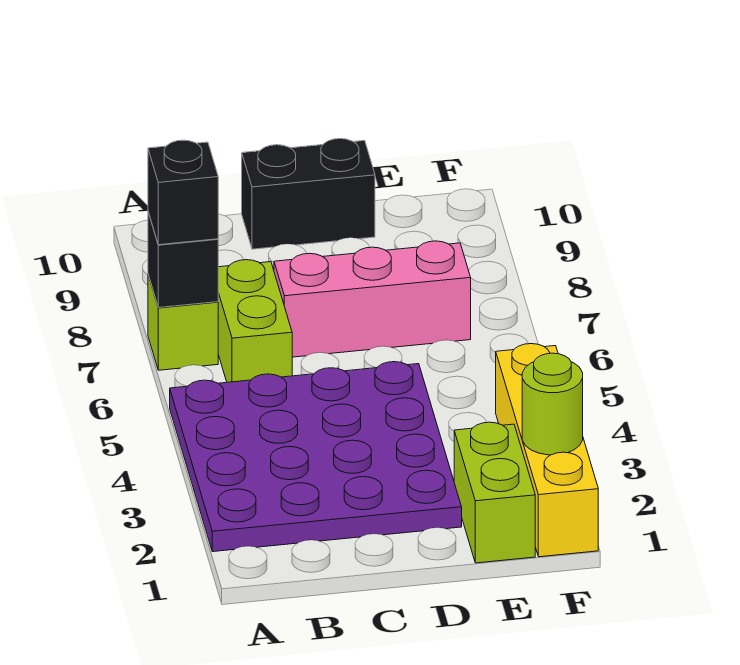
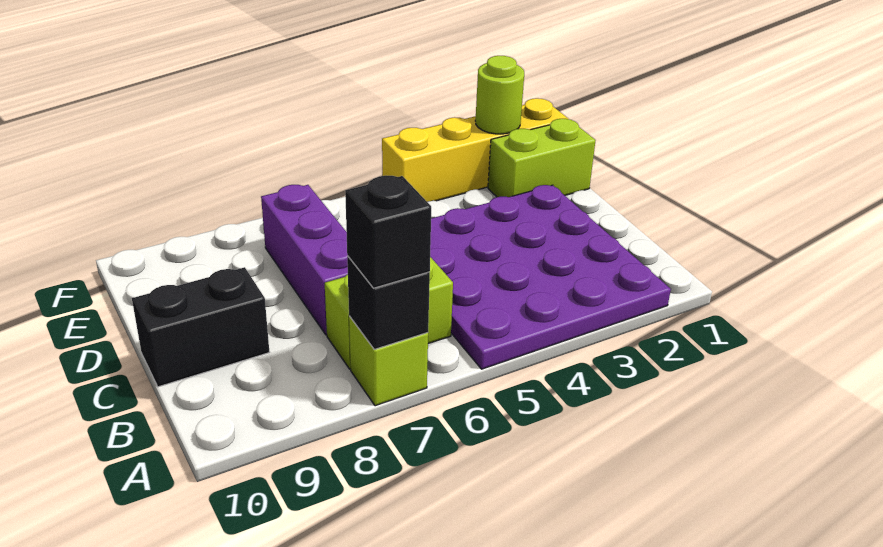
pink brick C7:E7 level 1 -> purple brick C7:E7 level 1
black brick C10:D10 level 1 -> black brick C9:C10 level 1

